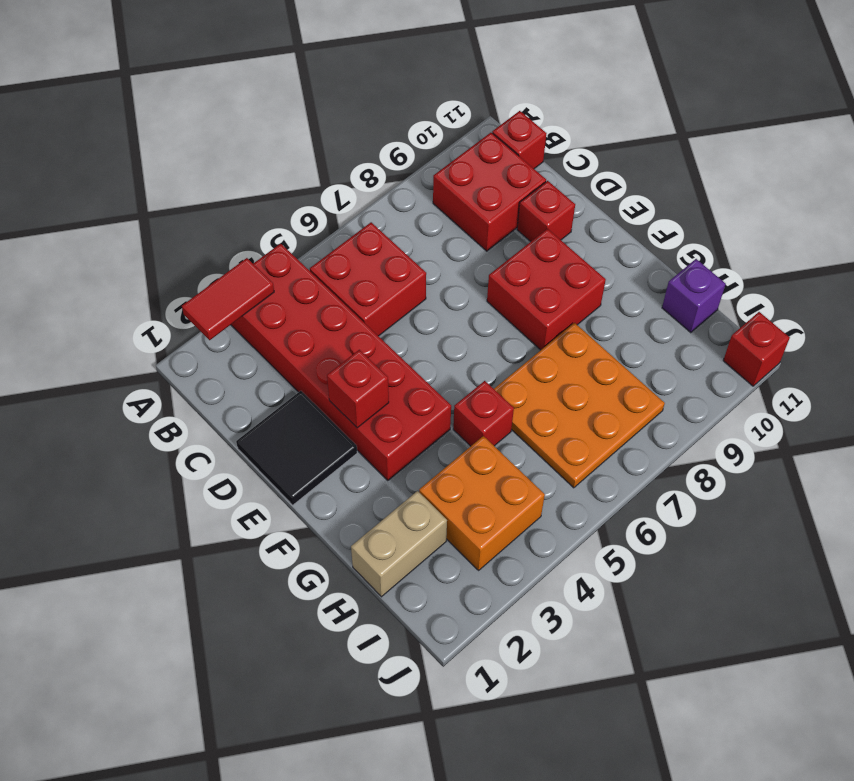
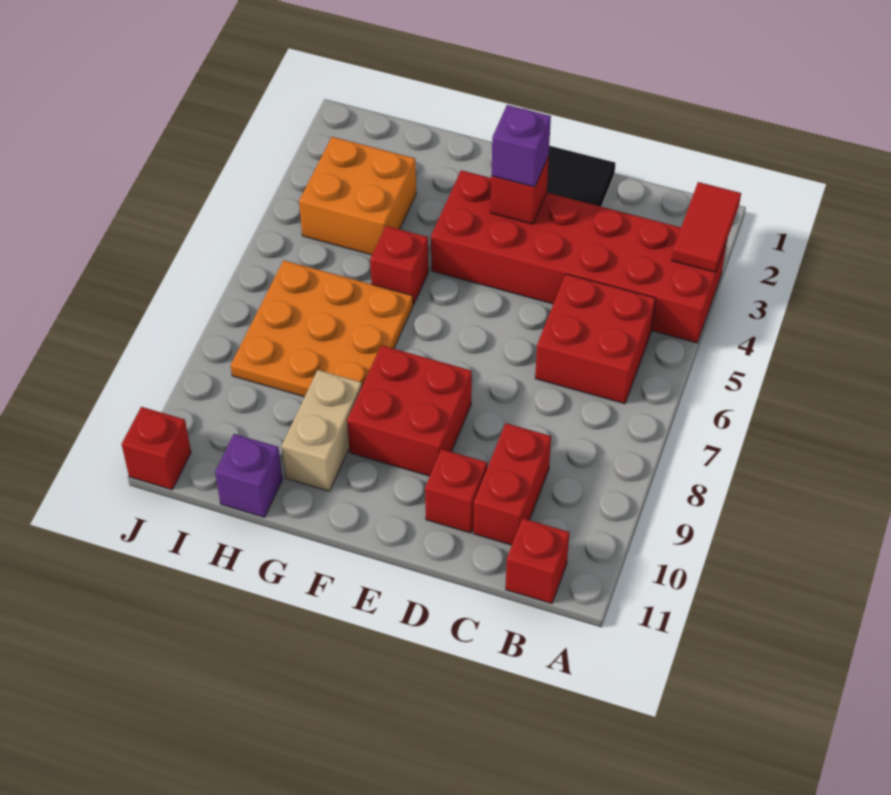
red brick B9:C10 level 1 -> red brick C9:C10 level 1
none -> purple brick E3 level 3
tan brick H1:H2 level 1 -> tan brick G9:G10 level 1

